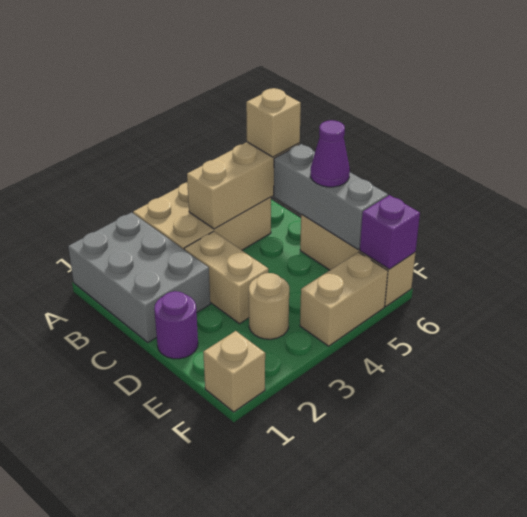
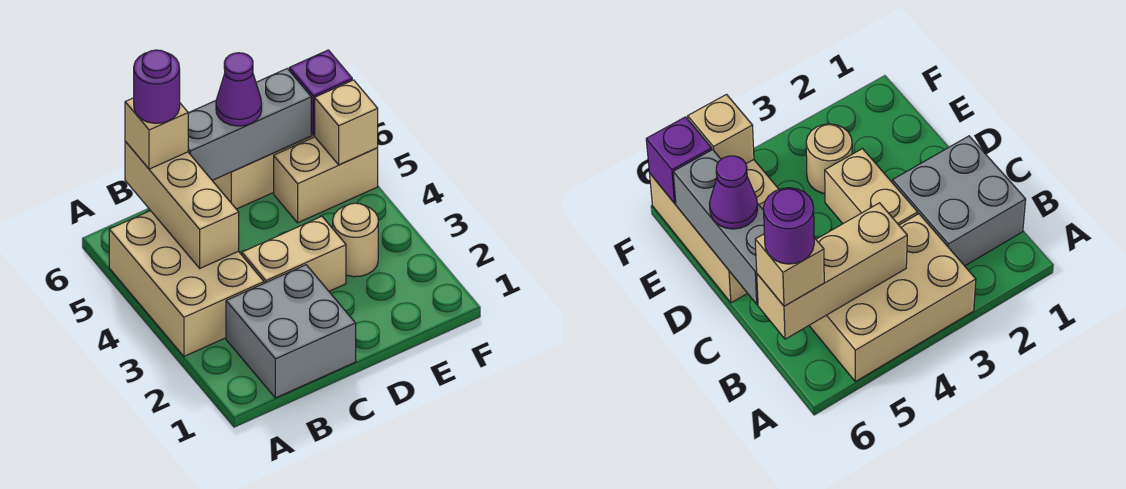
grey brick A1:C2 level 1 -> grey brick B1:C2 level 1
purple round brick D1 level 1 -> purple round brick B6 level 4
tan brick F1 level 1 -> tan brick F5 level 2
tan brick F4:F5 level 1 -> tan brick E5:F5 level 1

